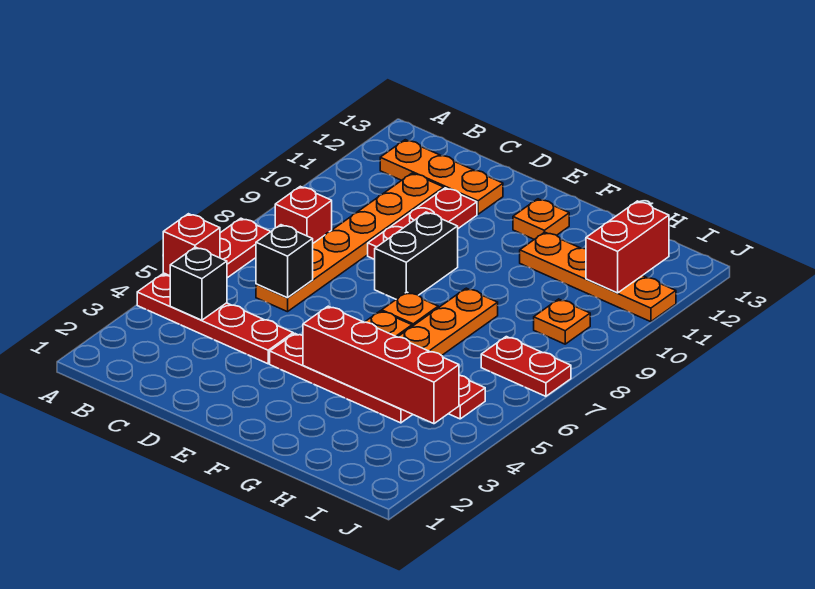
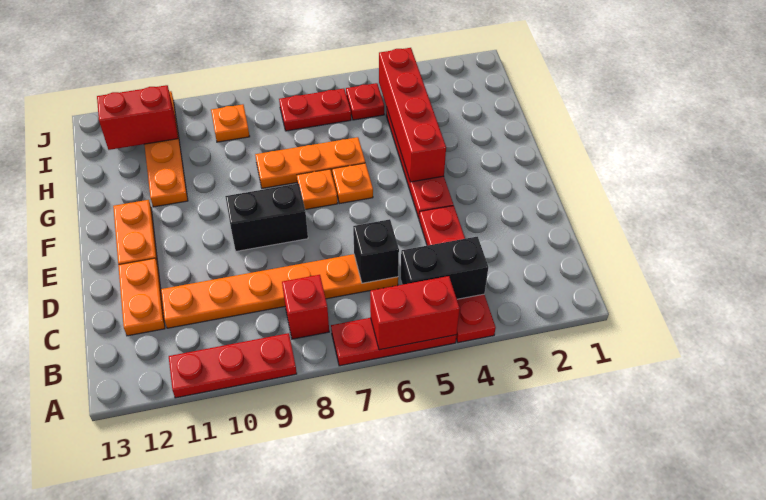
red brick A5 level 2 -> red brick A5:A6 level 2
black brick B4 level 2 -> black brick B4:B5 level 2
orange plate B12:D12 level 1 -> orange plate C12:D12 level 1
red plate D9:D11 level 1 -> red plate A9:A11 level 1
orange plate F12 level 1 -> orange plate E12:F12 level 1
red plate I7:J7 level 1 -> red plate I6:I7 level 1

